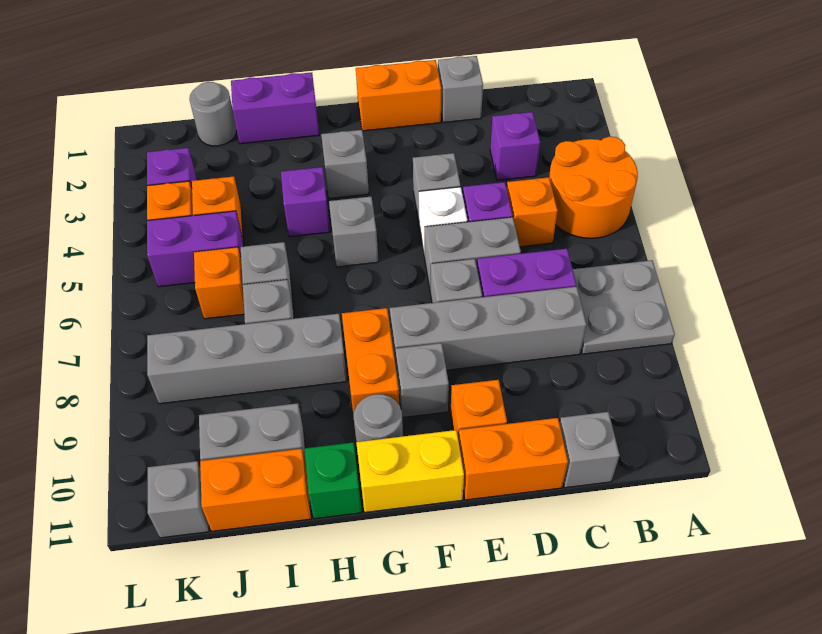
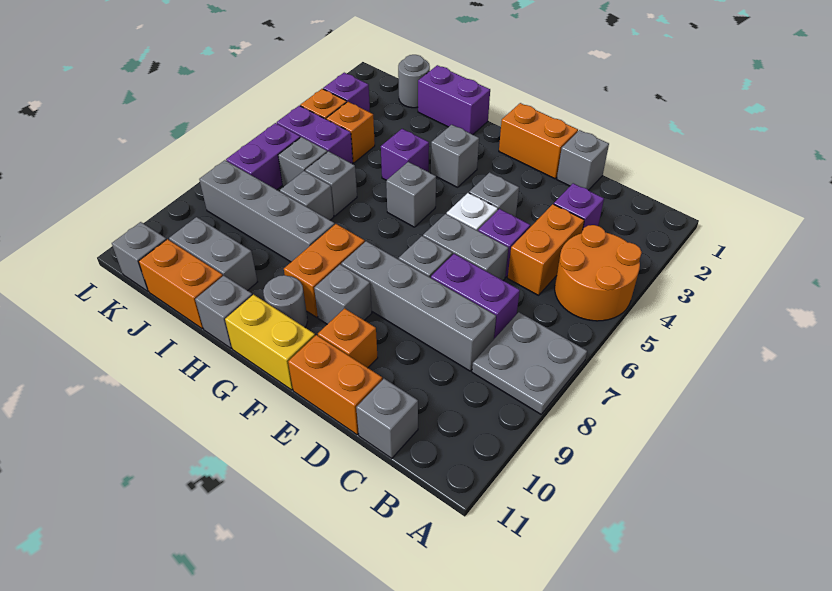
orange brick C5 level 1 -> orange brick C4:C5 level 1
green brick H11 level 1 -> grey brick H11 level 1
orange brick J6 level 1 -> grey brick J6 level 1
none -> purple brick K6:K7 level 1

